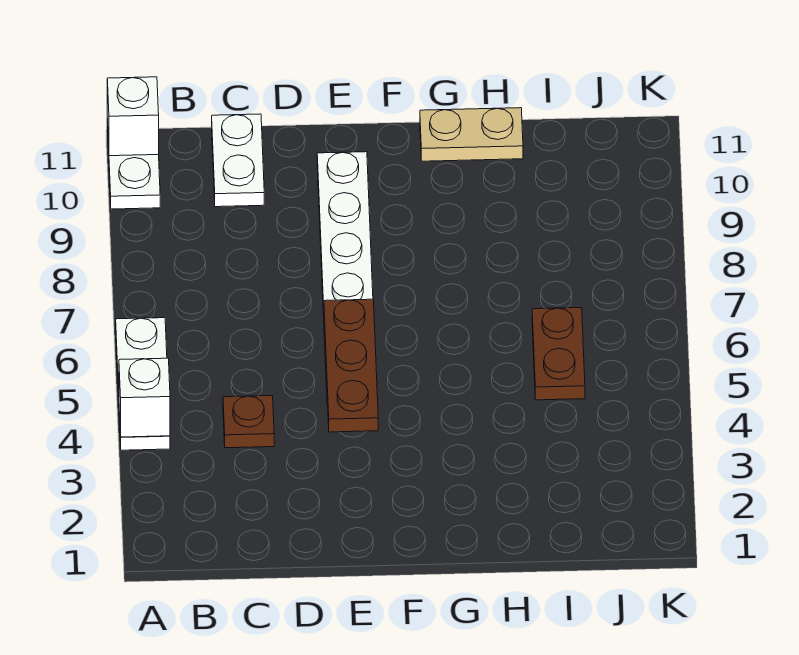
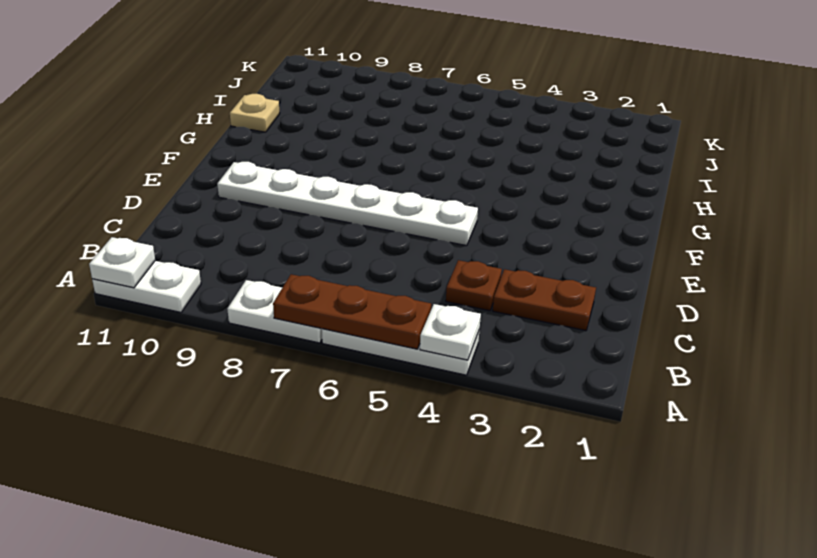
white brick A4 level 2 -> white plate A4 level 2
white brick A11 level 2 -> white plate A11 level 2
white plate C10:C11 level 1 -> white plate A7:A8 level 1
brown plate E4:E6 level 2 -> brown plate A5:A7 level 2
tan plate G11:H11 level 1 -> tan plate H11 level 1
brown plate I5:I6 level 1 -> brown plate C2:C3 level 1

